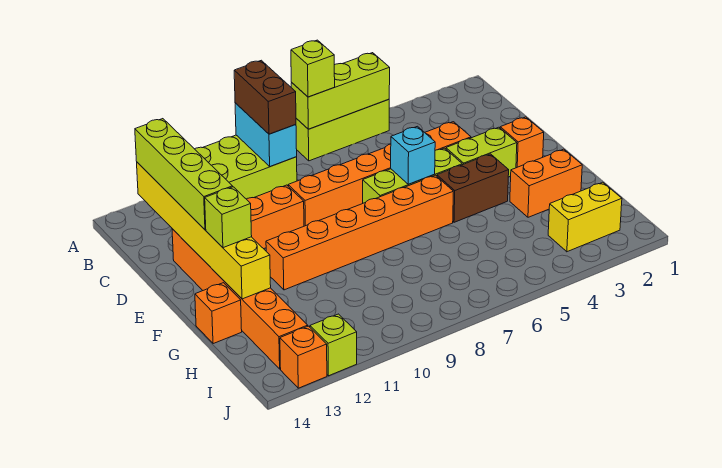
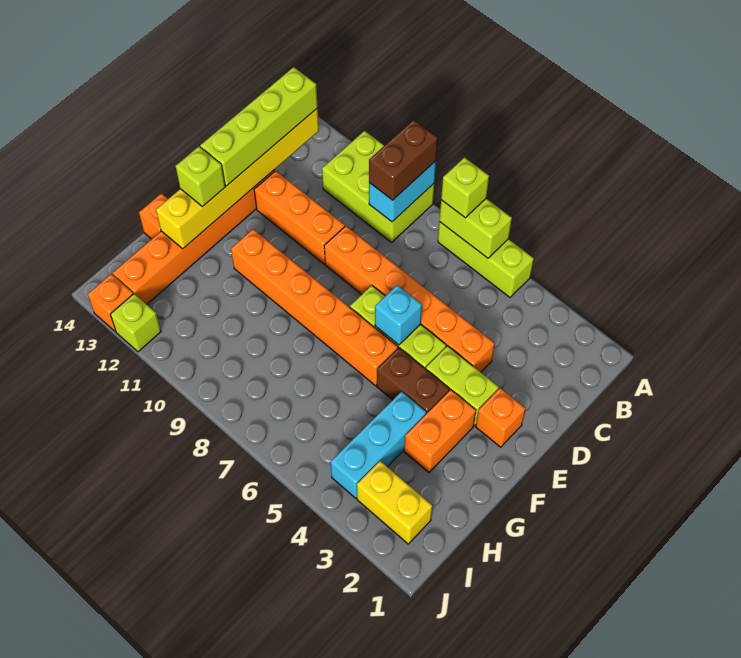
lime brick A5:A7 level 2 -> lime brick A6:A7 level 2
orange brick G2:G3 level 1 -> orange brick F3:G3 level 1
none -> cyan brick G4:I4 level 1

